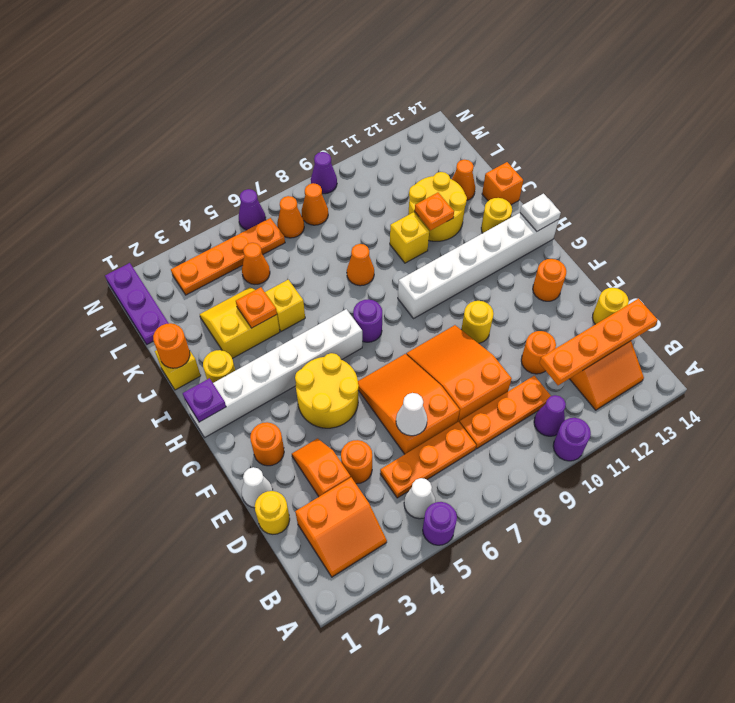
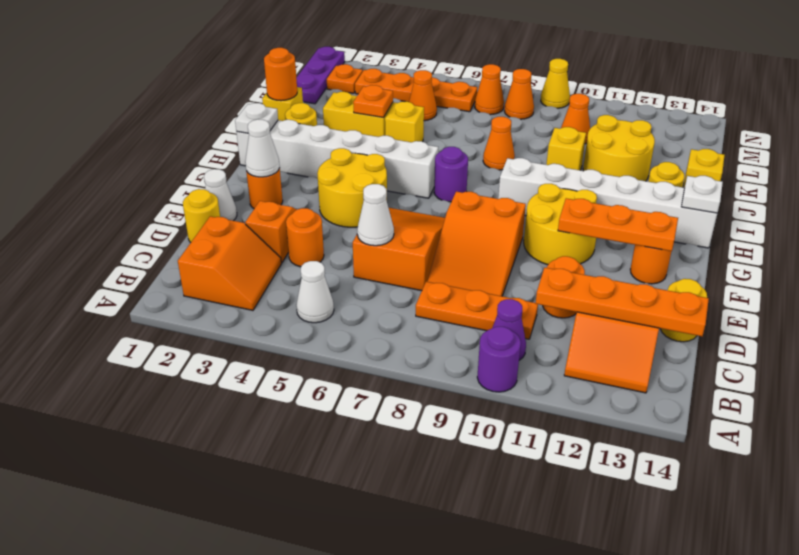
purple round brick A5 level 1 -> none
orange slope B2:C3 level 1 top C -> orange slope B2:C3 level 1 top 2
orange plate C5:C7 level 1 -> orange plate F11:F13 level 2
orange slope D8:F9 level 1 top D -> orange slope D8:F9 level 1 top F
none -> white cone F2 level 2
yellow round brick F10 level 1 -> yellow round brick F10:G11 level 1
purple plate H1 level 2 -> white plate H1 level 2
orange plate J11 level 2 -> orange plate M2 level 1
orange brick J14 level 1 -> yellow brick J14 level 1
orange cone K13 level 1 -> orange cone L10 level 1
purple cone N6 level 1 -> none
purple cone N9 level 1 -> yellow cone N9 level 1

